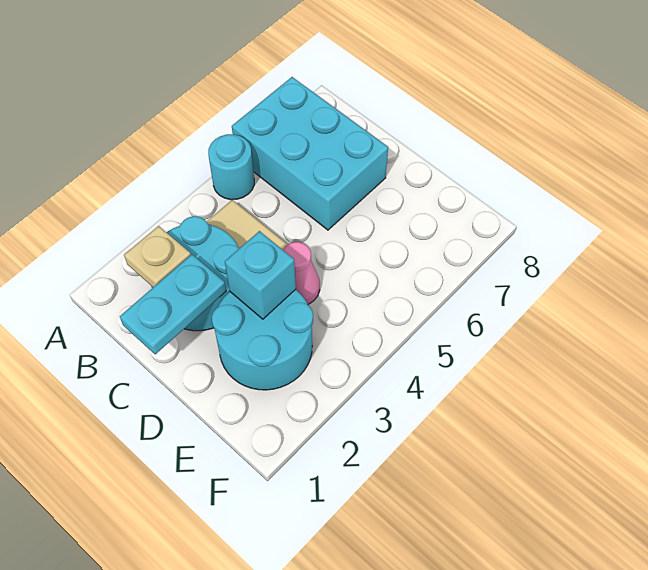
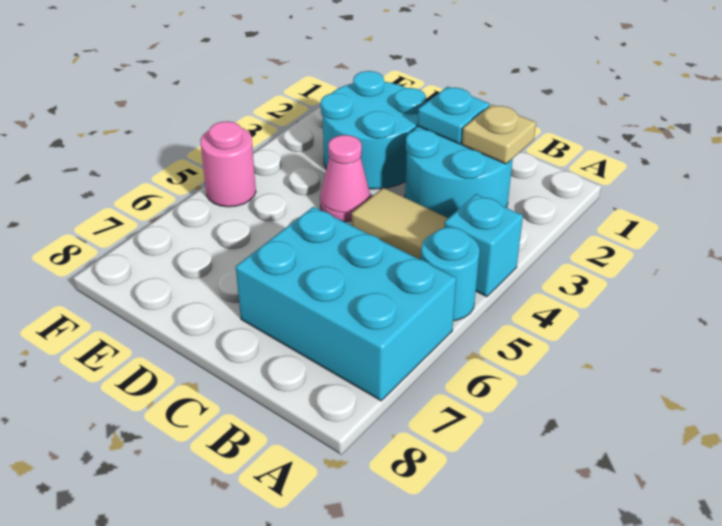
cyan plate C1:C2 level 2 -> cyan plate C2 level 2
cyan brick D3 level 2 -> cyan brick A4 level 1
none -> pink round brick F5 level 1

